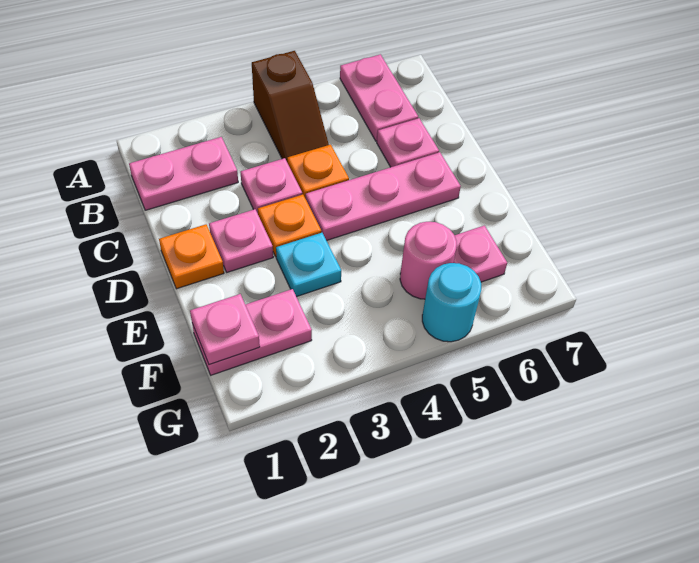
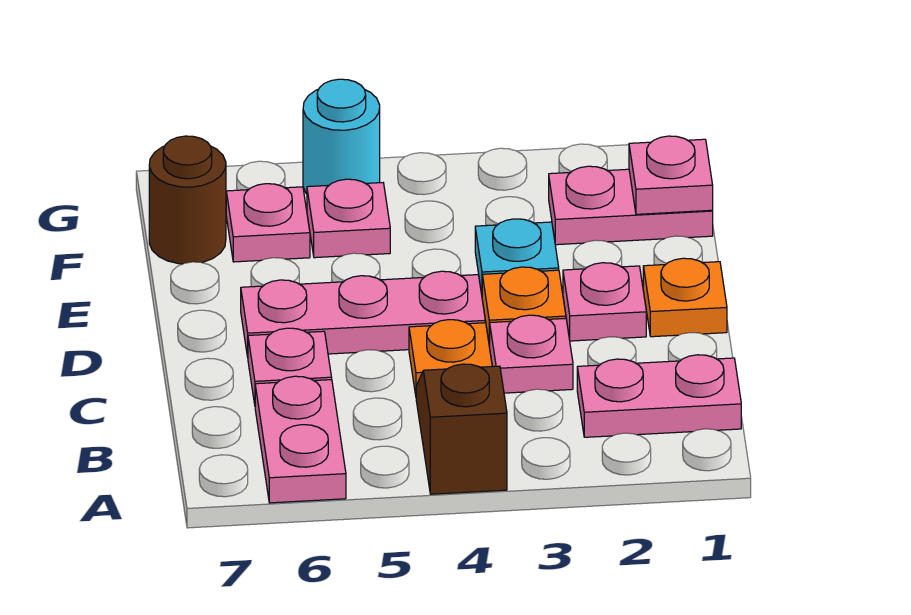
pink round brick F5 level 1 -> pink plate F5 level 1
none -> brown round brick F7 level 1

